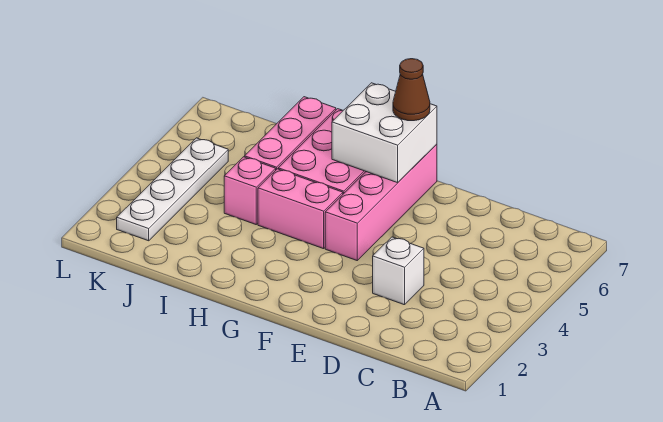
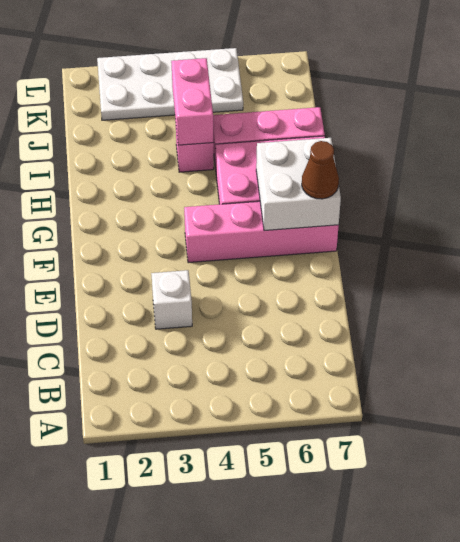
pink brick G4:H4 level 1 -> pink brick I4:J4 level 2
white plate K2:K5 level 1 -> white plate K2:L5 level 1

